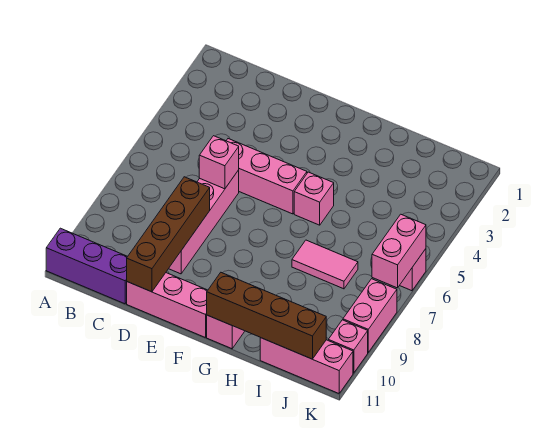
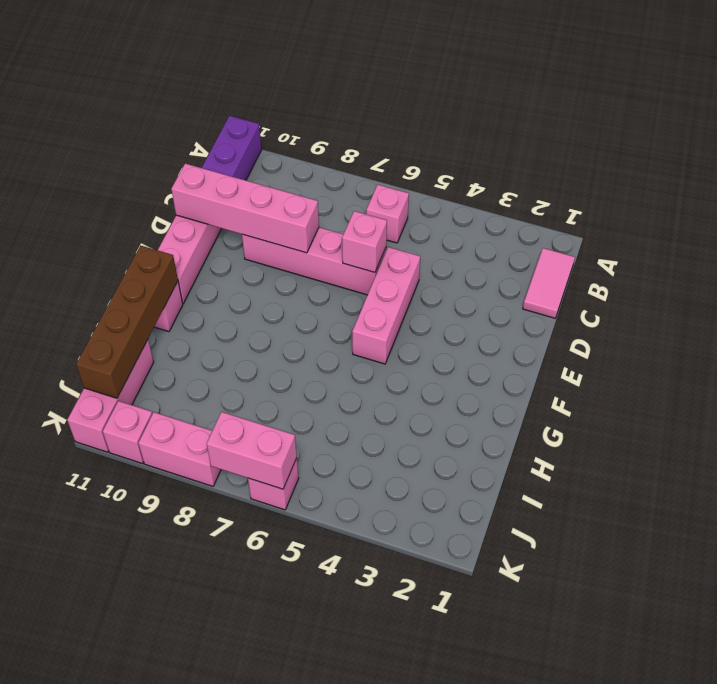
brown brick D8:D11 level 2 -> pink brick D8:D11 level 2
pink brick G5 level 1 -> pink brick B6 level 1
pink tile H7:I7 level 1 -> pink tile B1:C1 level 1

